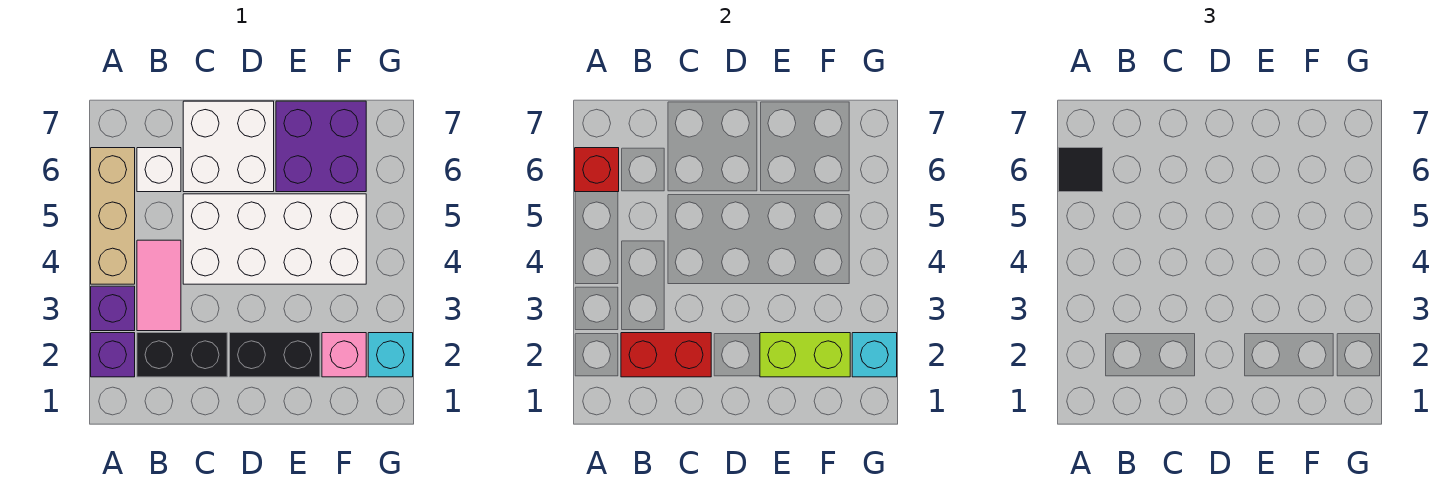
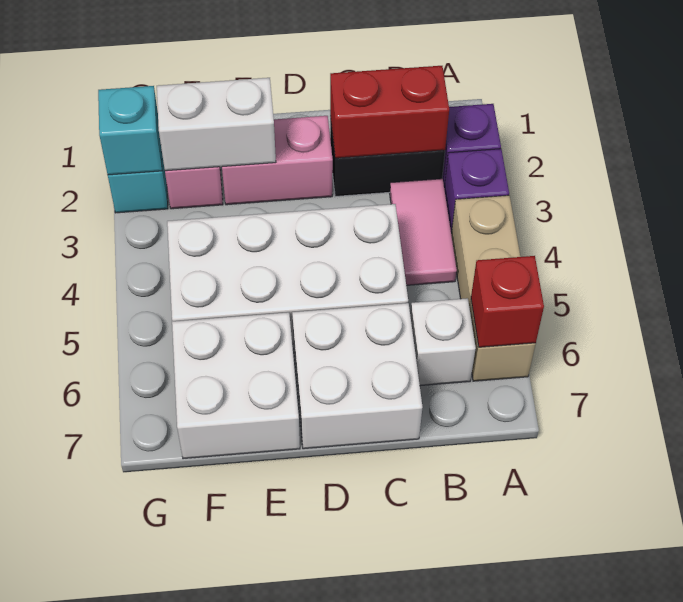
black tile A6 level 3 -> none
black brick D2:E2 level 1 -> pink brick D2:E2 level 1
lime brick E2:F2 level 2 -> white brick E2:F2 level 2
purple brick E6:F7 level 1 -> white brick E6:F7 level 1

